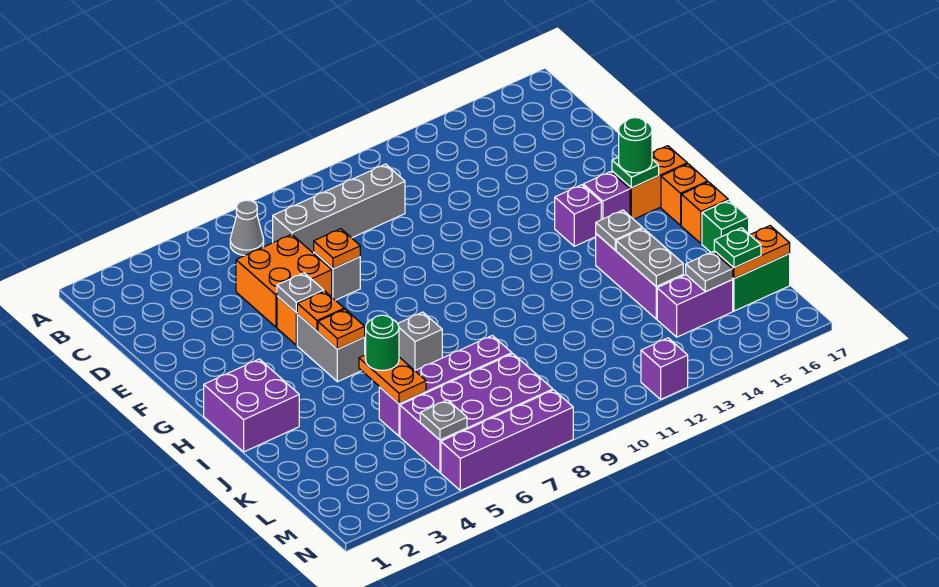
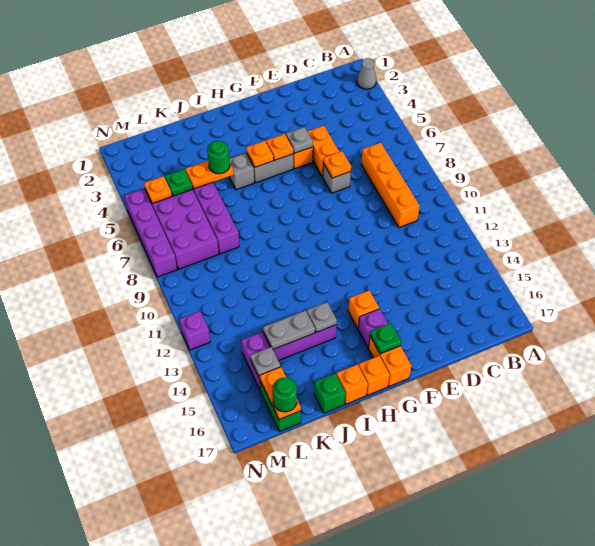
grey cone B6 level 1 -> grey cone A2 level 1
grey brick C7:C10 level 1 -> orange brick C7:C10 level 1
orange brick D5:E6 level 1 -> orange brick E5:E6 level 1
purple brick G14 level 1 -> orange brick G14 level 1
green round brick G16 level 3 -> green round brick L17 level 3
purple brick H1:I2 level 1 -> none
grey brick I7 level 1 -> grey brick I5 level 1
green plate L16 level 3 -> green plate L5 level 2
grey plate M5 level 2 -> orange plate M5 level 2

